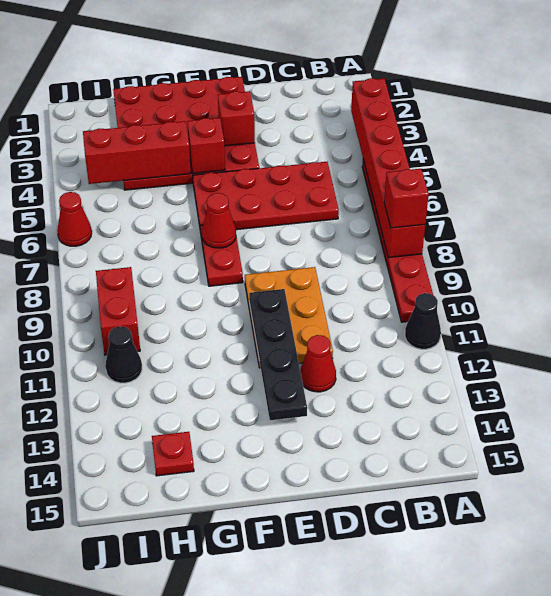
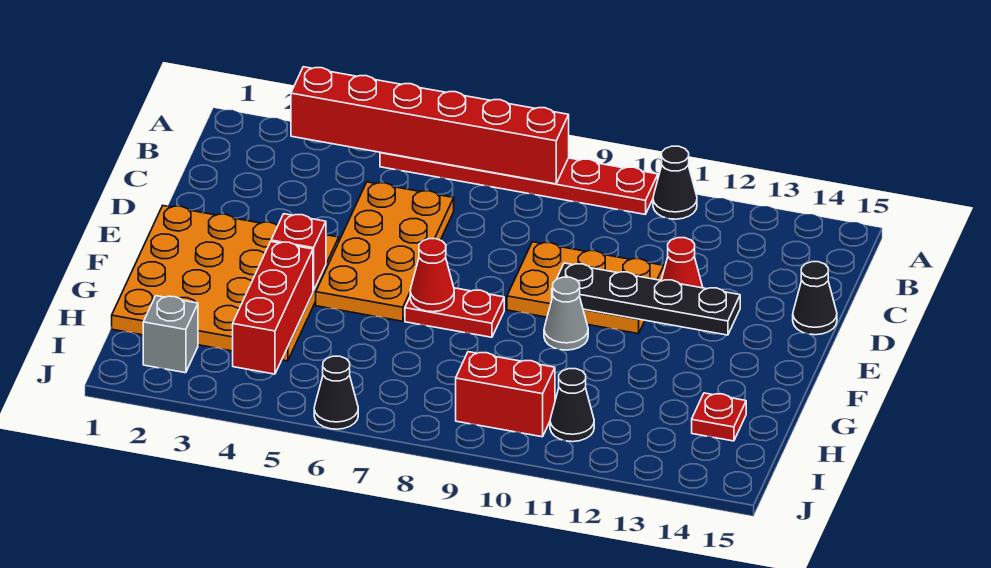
red brick A8 level 3 -> none
red plate C5:F6 level 1 -> orange plate C5:F6 level 1
none -> black cone D15 level 1
red plate E1:H4 level 1 -> orange plate E1:H4 level 1
red brick E3 level 2 -> none
none -> grey cone F10 level 1
none -> grey brick I2 level 1
red cone J6 level 1 -> black cone J6 level 1

